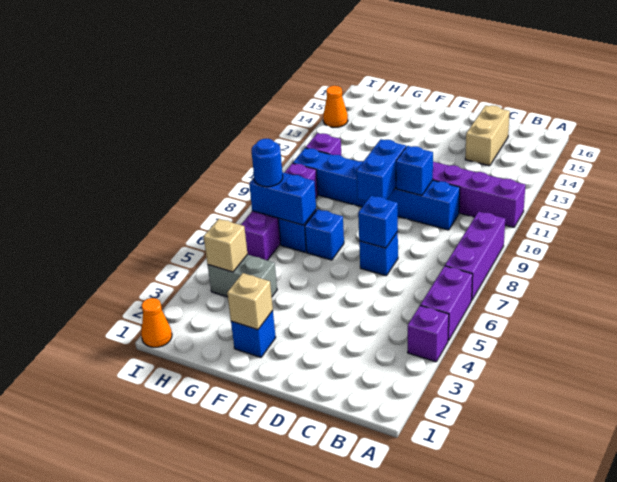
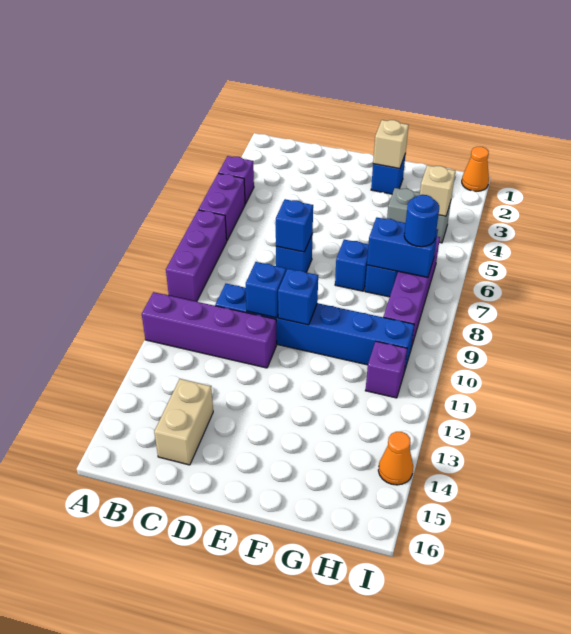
blue brick E9:E10 level 2 -> blue brick E10 level 2

